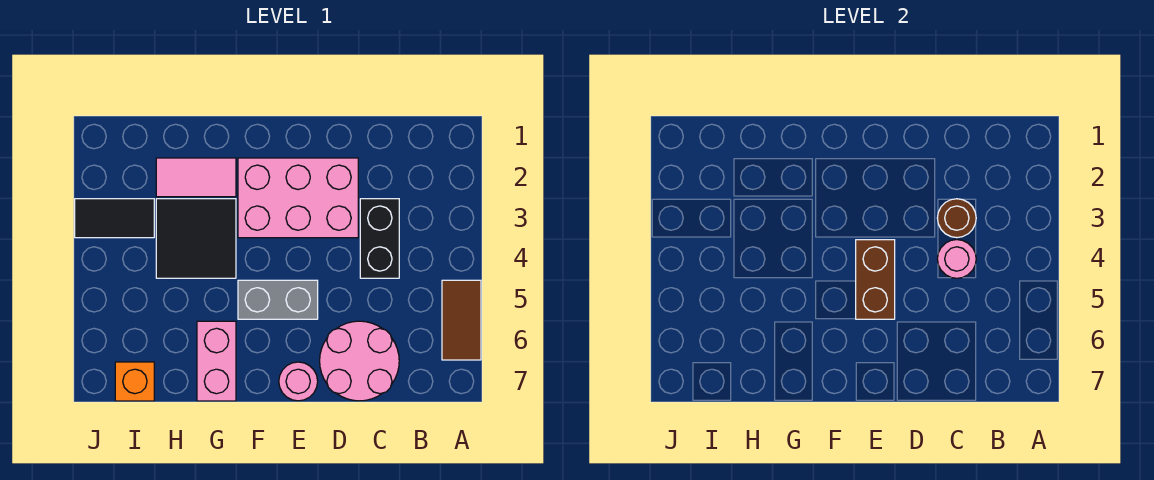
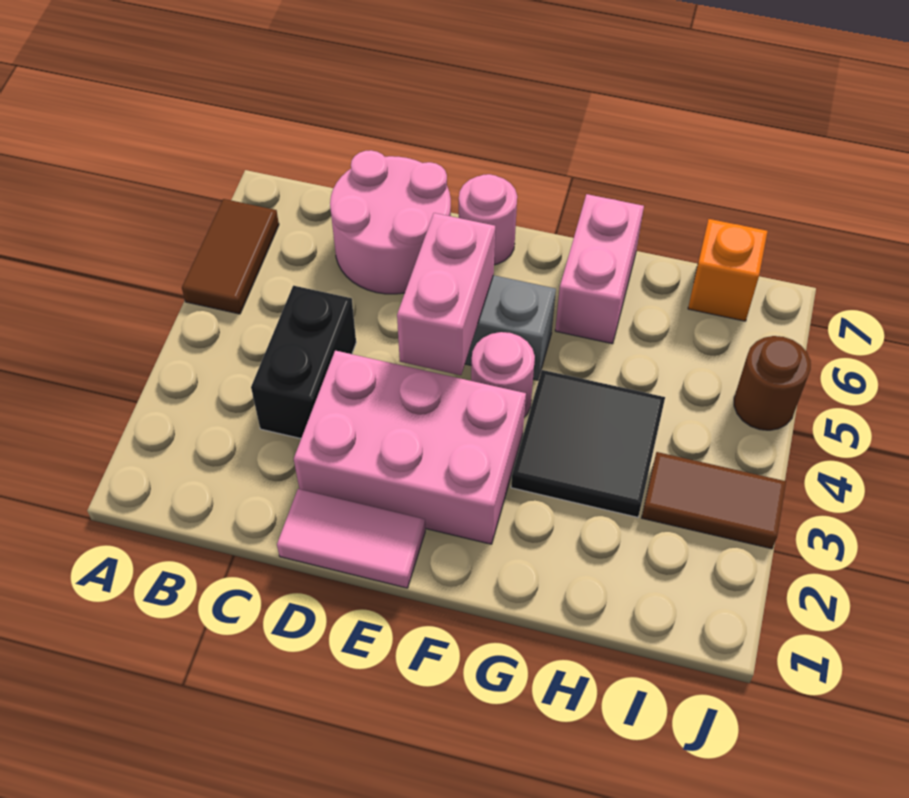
brown round brick C3 level 2 -> brown round brick J5 level 1
pink round brick C4 level 2 -> pink round brick F4 level 1
brown brick E4:E5 level 2 -> pink brick E4:E5 level 2
pink tile G2:H2 level 1 -> pink tile D1:E1 level 1
black tile I3:J3 level 1 -> brown tile I3:J3 level 1

